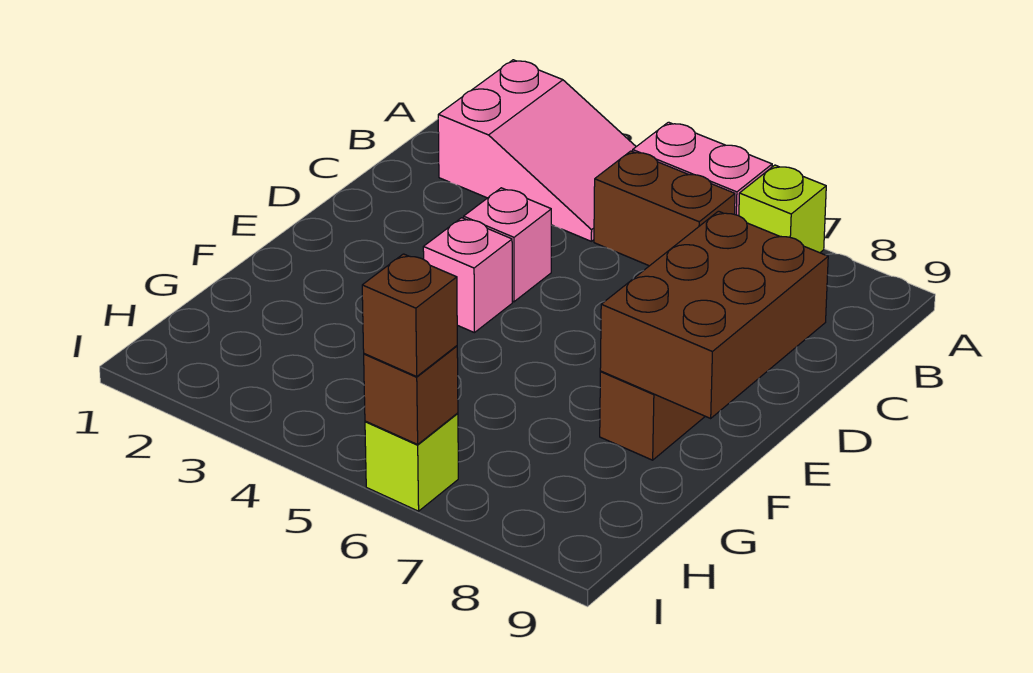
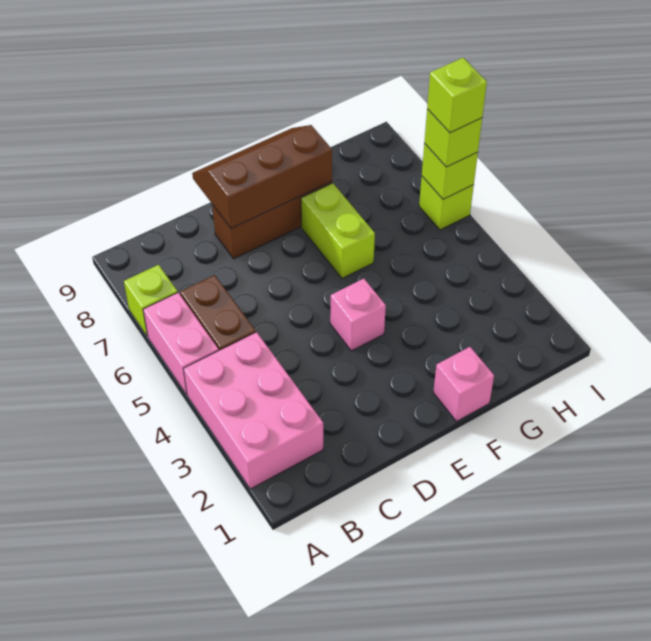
pink slope A2:B4 level 1 top 2 -> pink brick A2:B4 level 1
pink brick D4 level 1 -> pink brick F1 level 1
brown brick D8:F9 level 2 -> brown slope D8:F9 level 2 top 8
none -> lime brick F6:F7 level 1
brown brick I6 level 2 -> lime brick I6 level 2
brown brick I6 level 3 -> lime brick I6 level 3
none -> lime brick I6 level 4

